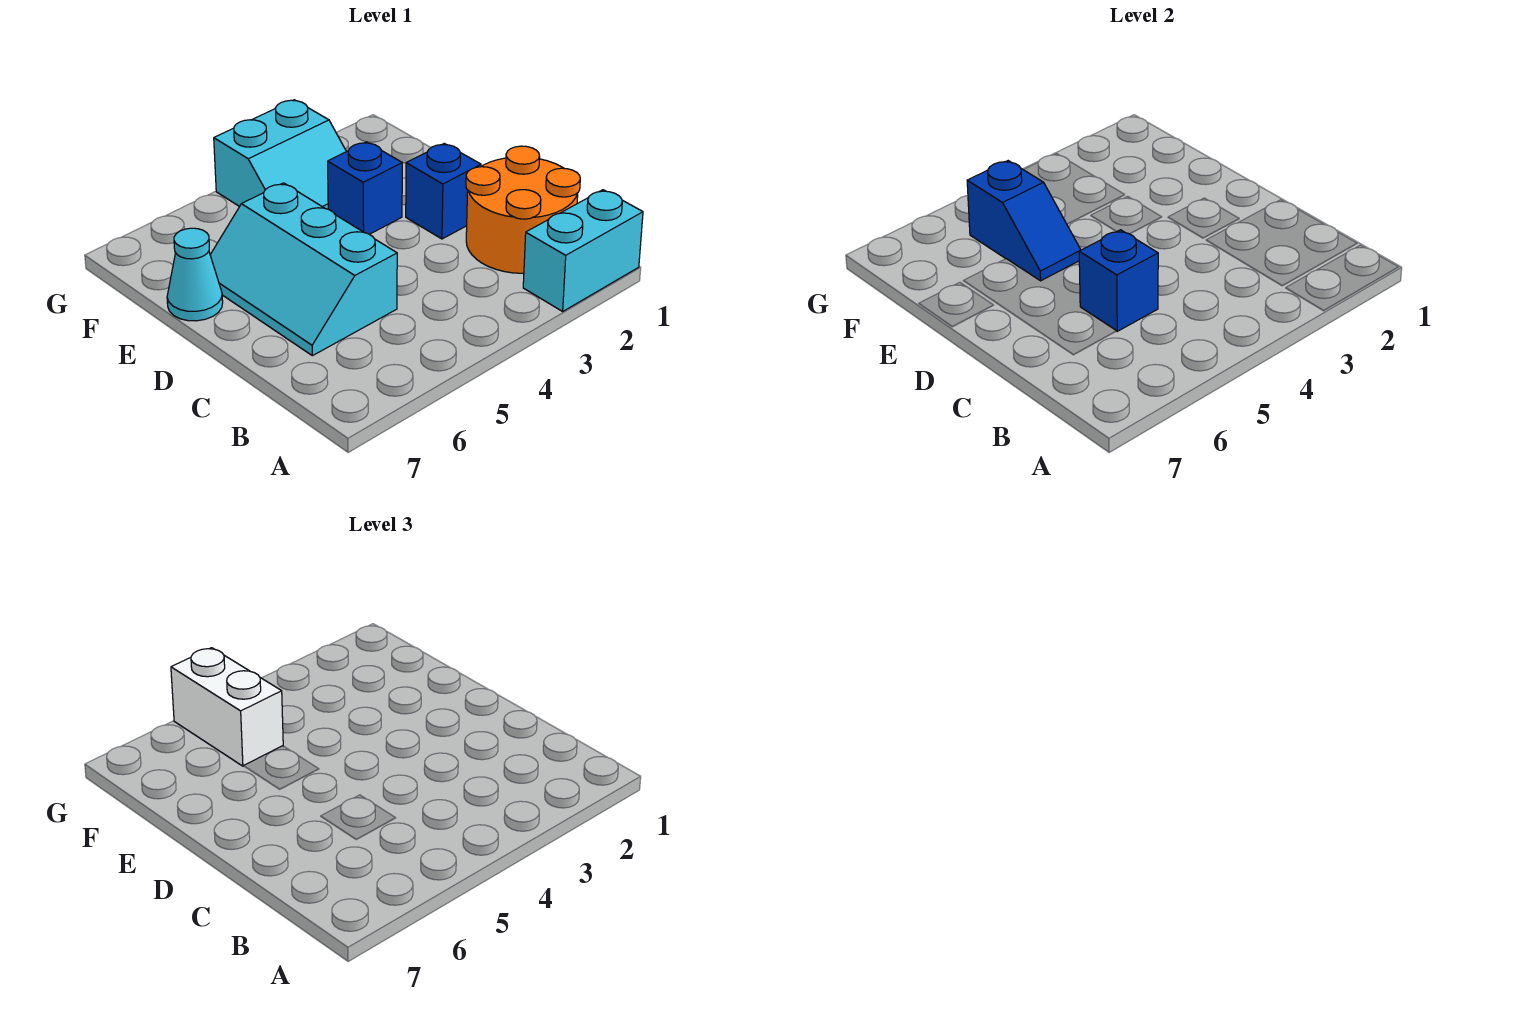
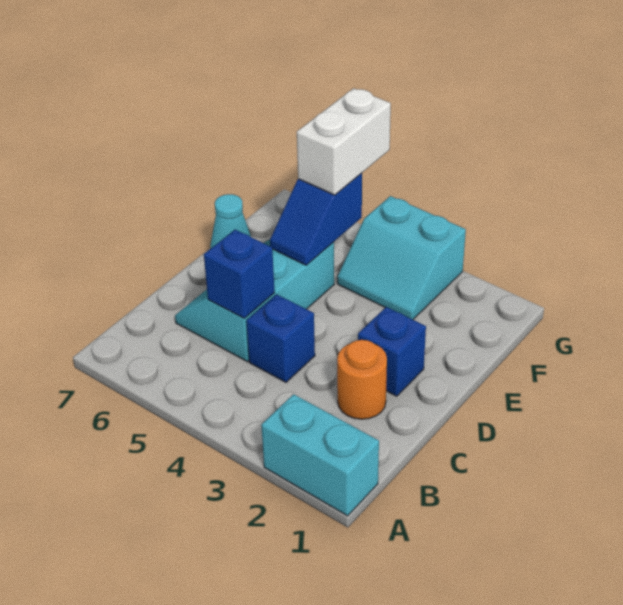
orange round brick B1:C2 level 1 -> orange round brick C2 level 1
blue brick E3 level 1 -> blue brick C4 level 1

